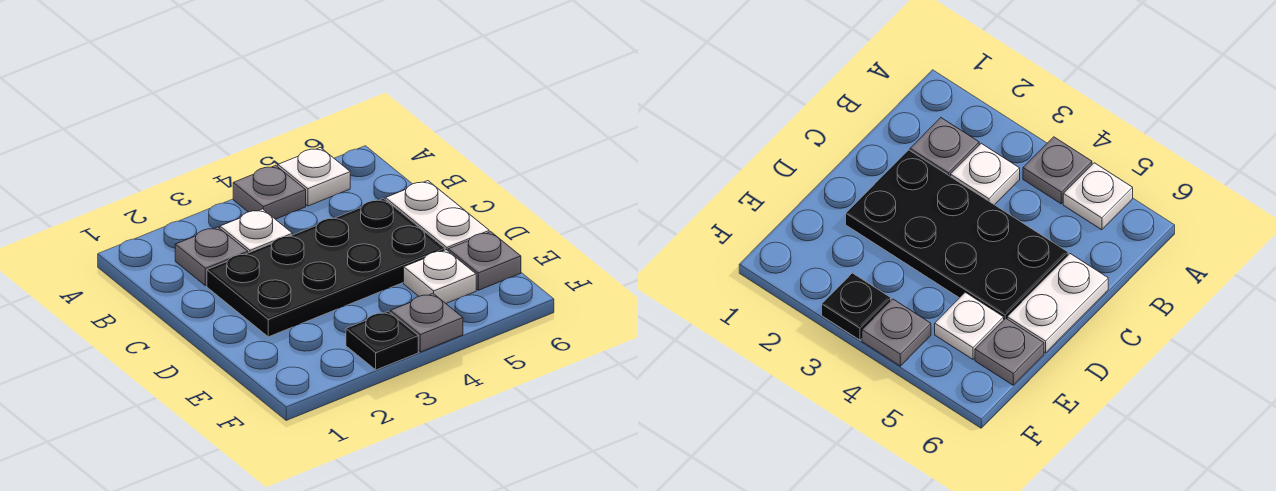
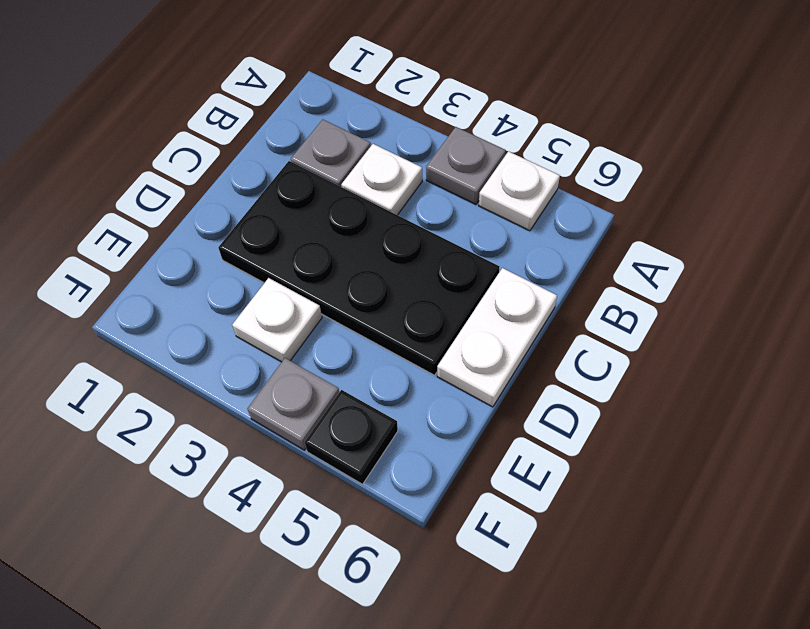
white plate E5 level 1 -> white plate E3 level 1
grey plate E6 level 1 -> none
black plate F3 level 1 -> black plate F5 level 1

